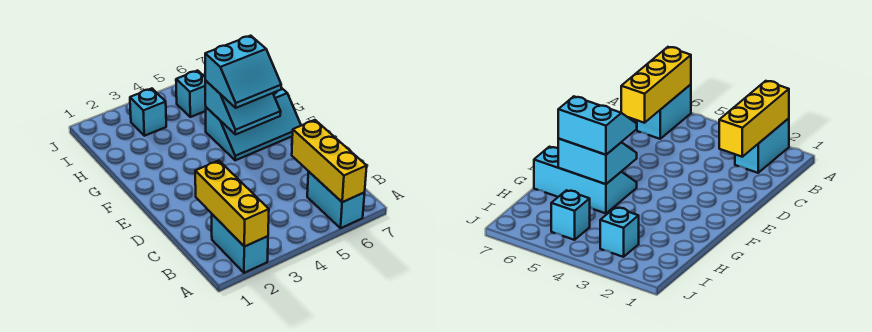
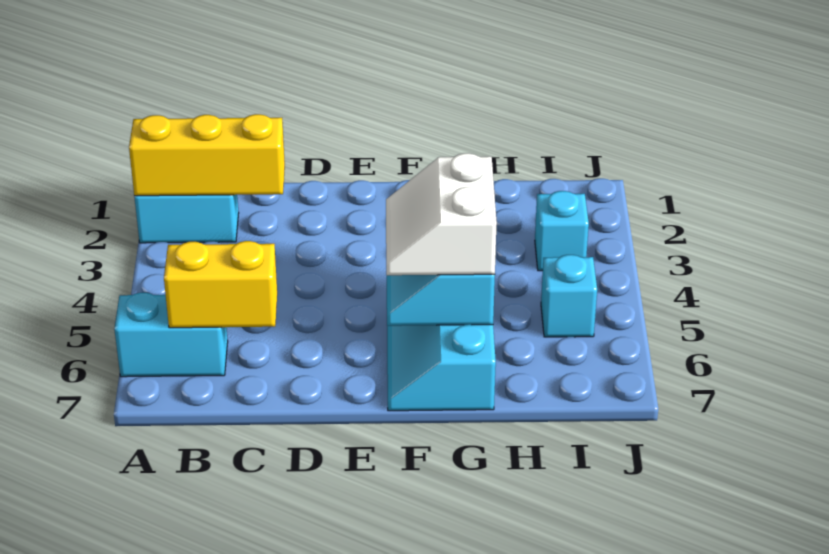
yellow brick A6:C6 level 2 -> yellow brick B6:C6 level 2
cyan slope F5:G6 level 3 top G -> white slope F5:G6 level 3 top G

